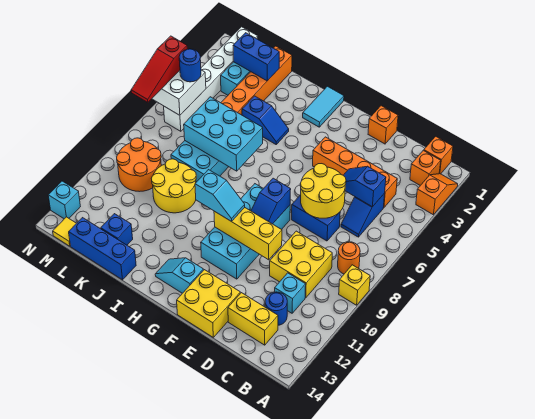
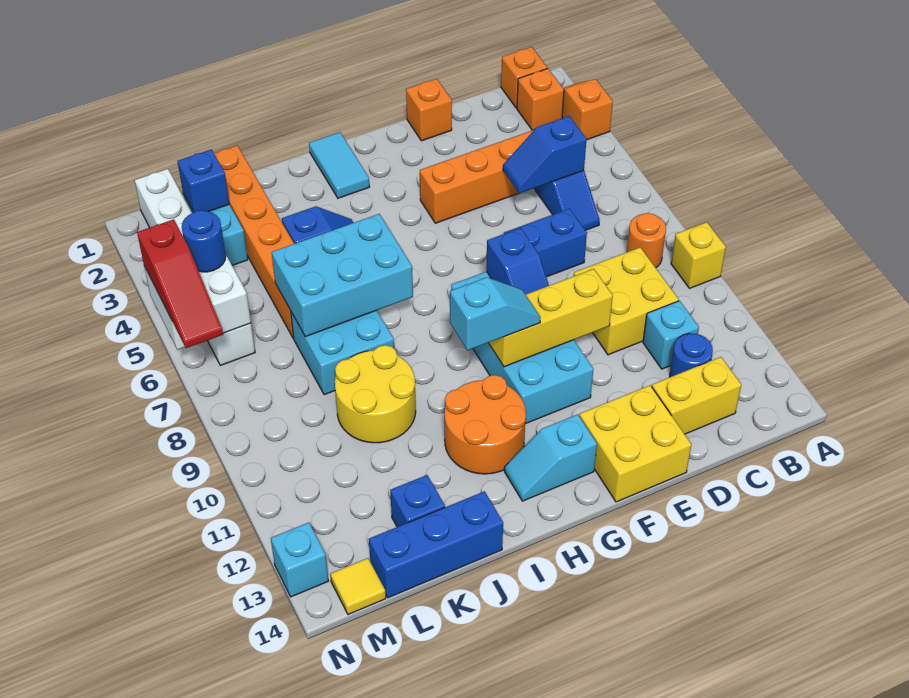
yellow round brick D6:E7 level 2 -> none
blue brick K2:L2 level 2 -> blue brick L2 level 2
orange round brick L9:M10 level 1 -> orange round brick H11:I12 level 1

